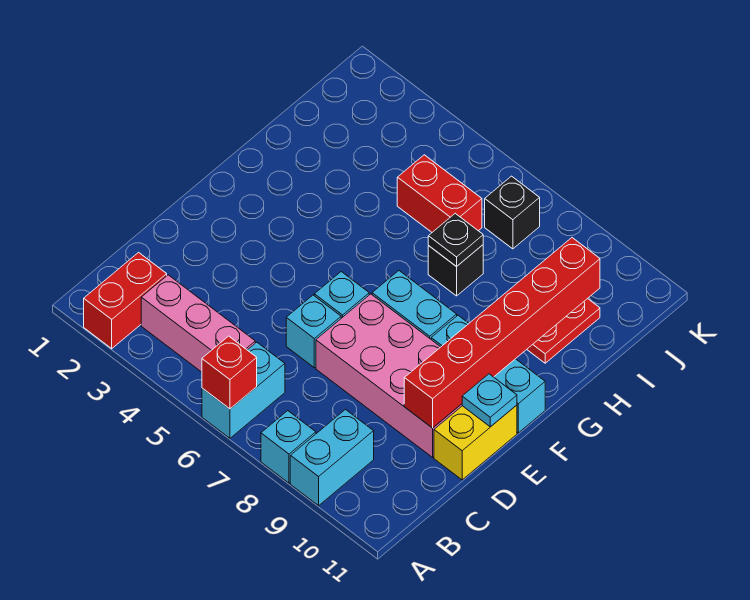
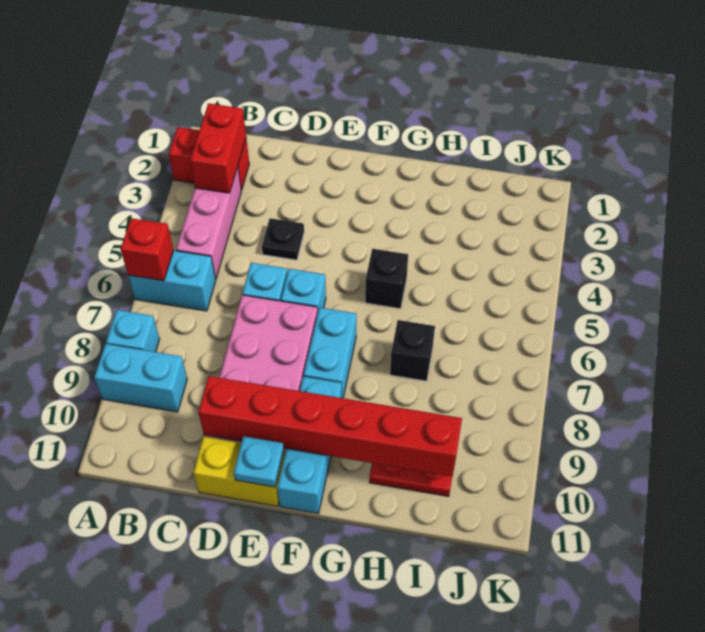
black plate H7 level 2 -> black plate D4 level 1
red brick I5:I6 level 1 -> red brick B2:B3 level 2
black brick J7 level 1 -> black brick G5 level 1

